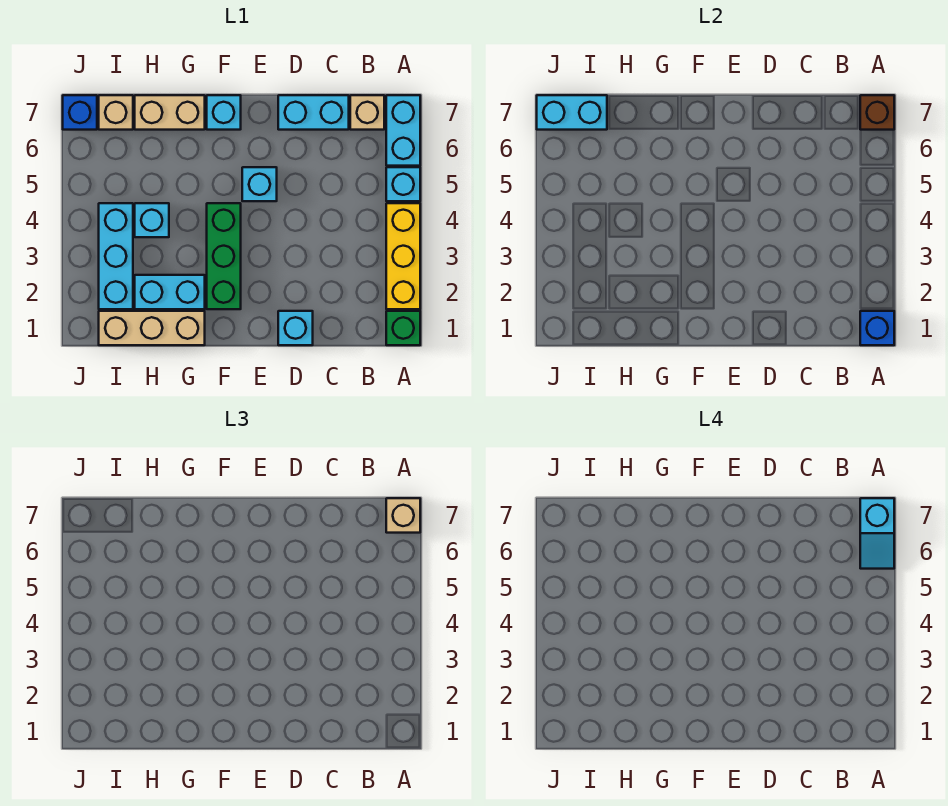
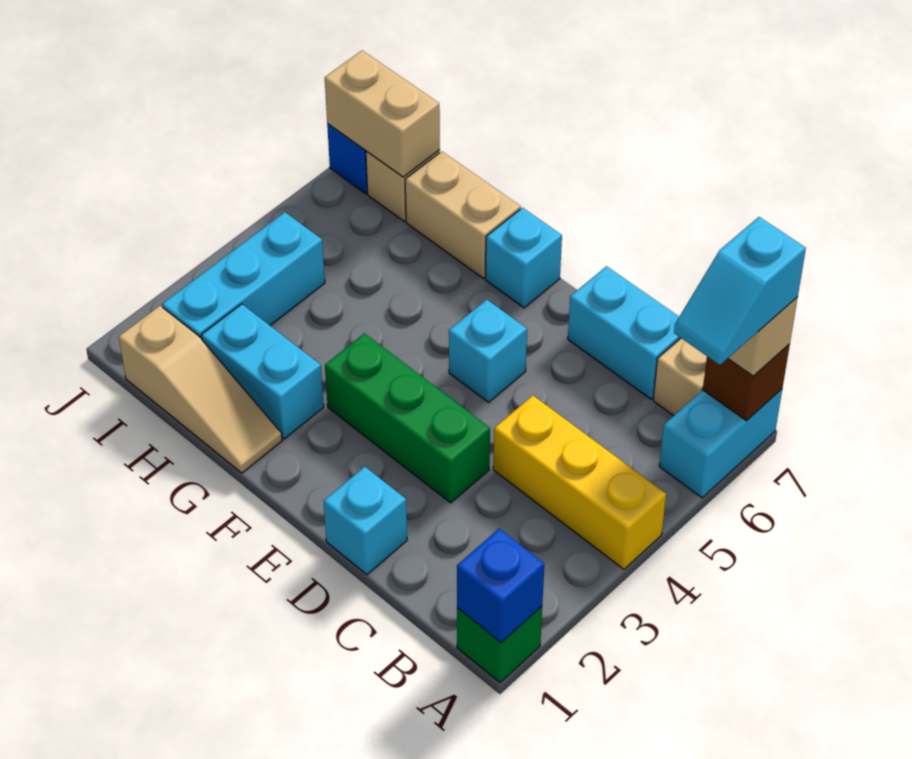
yellow brick A2:A4 level 1 -> yellow brick A4:C4 level 1
cyan brick A5 level 1 -> none
green brick F2:F4 level 1 -> green brick D3:F3 level 1
tan brick G1:I1 level 1 -> tan slope G1:I1 level 1 top I
cyan brick H4 level 1 -> none
cyan brick I7:J7 level 2 -> tan brick I7:J7 level 2

